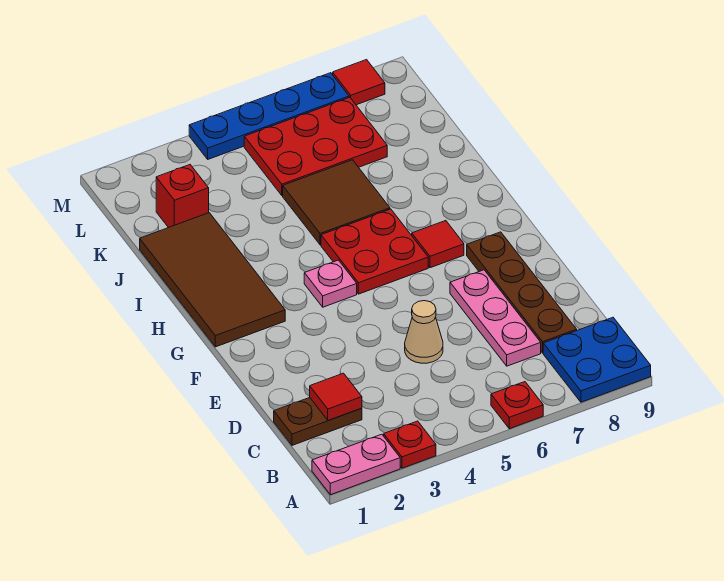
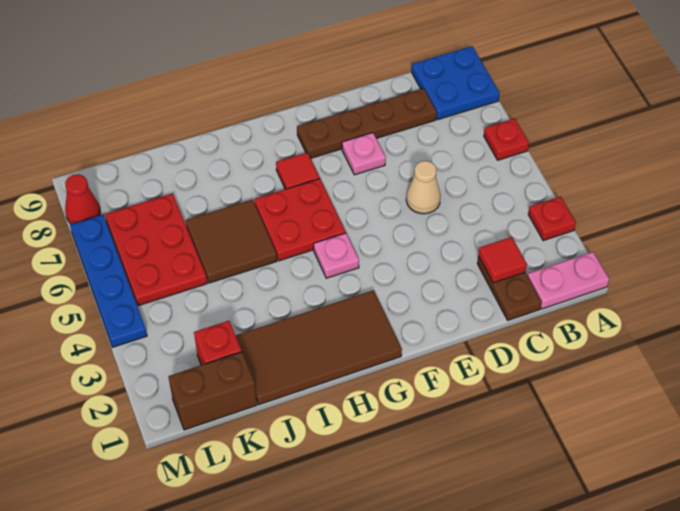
pink plate A1:A2 level 1 -> pink plate A1:B1 level 1
pink plate C7:E7 level 1 -> pink plate E7 level 1
none -> brown brick K1:L1 level 1
red tile M8 level 1 -> red cone M8 level 1

